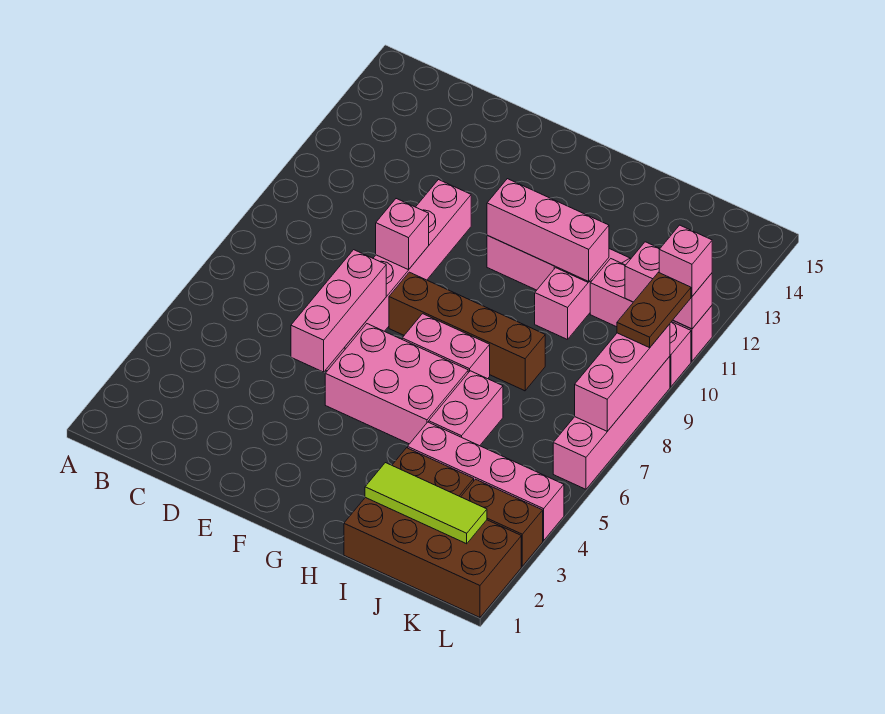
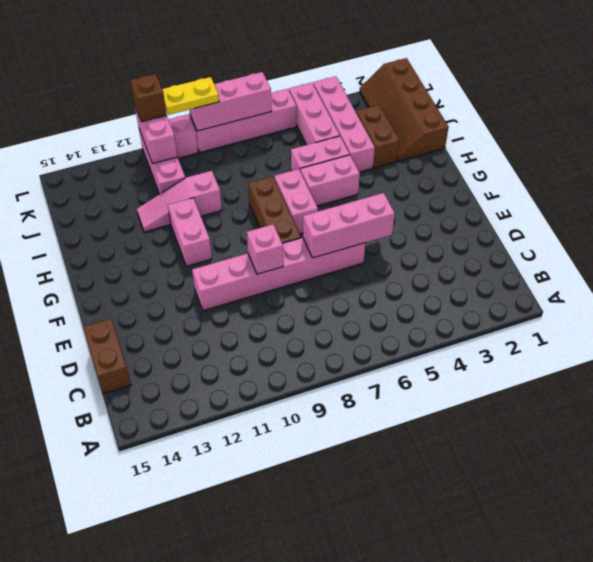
pink brick F5:H6 level 1 -> pink brick H5:H6 level 1
brown brick F8:I8 level 1 -> brown brick F8:H8 level 1
pink brick G11:I11 level 2 -> pink brick J5:L5 level 1
brown brick I1:L2 level 1 -> brown slope I1:L2 level 1 top 1
lime tile I2:K2 level 2 -> none
brown brick K3:L3 level 1 -> brown brick C15:D15 level 1
brown plate L9:L10 level 3 -> yellow plate L9:L10 level 3
pink brick L11 level 3 -> brown brick L11 level 3

